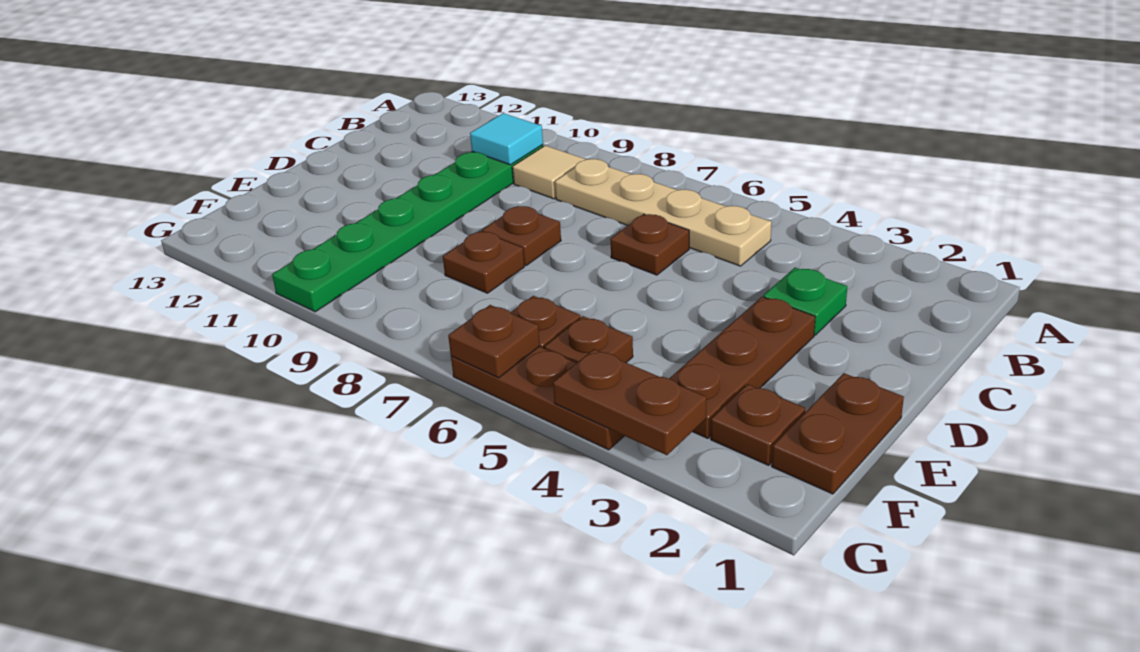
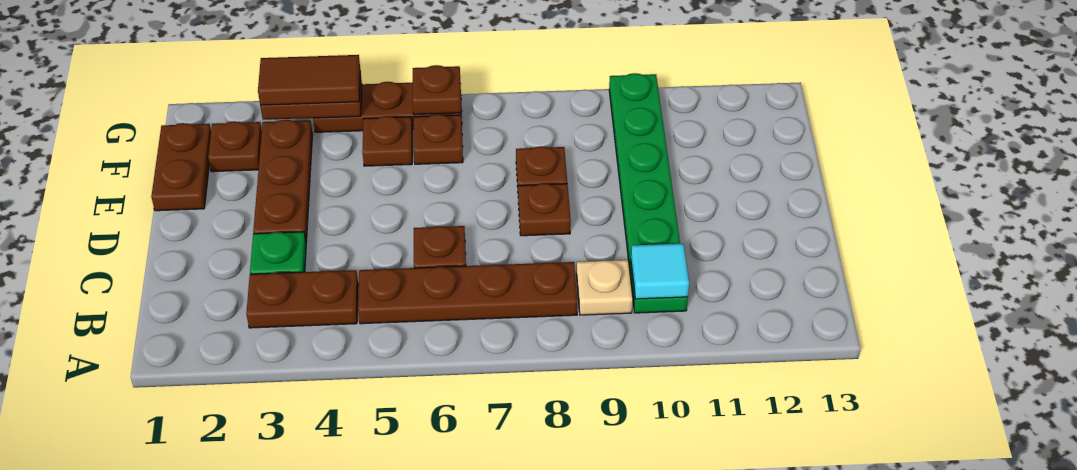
none -> brown plate B3:B4 level 1
tan plate B5:B8 level 1 -> brown plate B5:B8 level 1
tan tile B9 level 1 -> tan plate B9 level 1
none -> brown tile G3:G4 level 3

